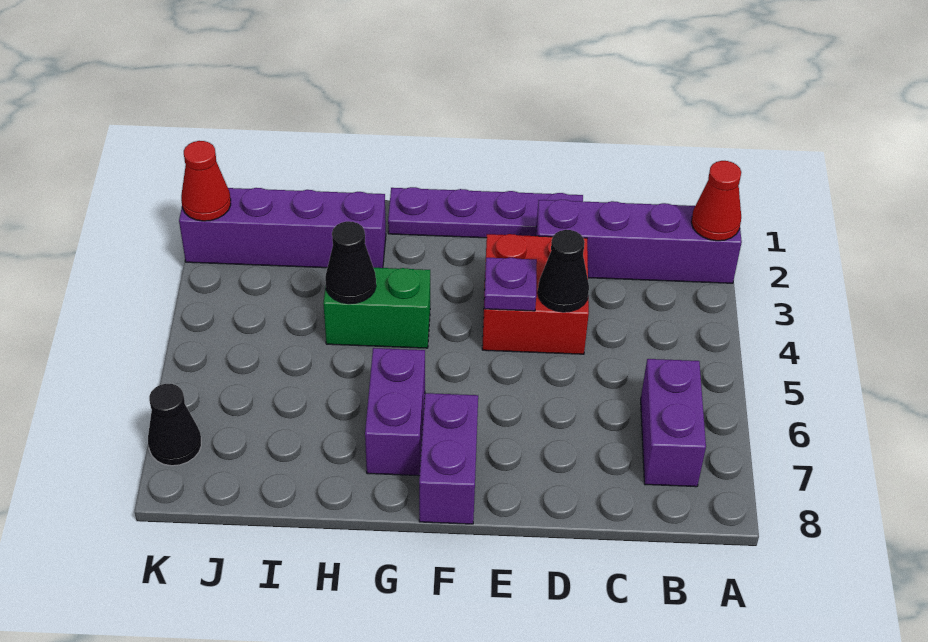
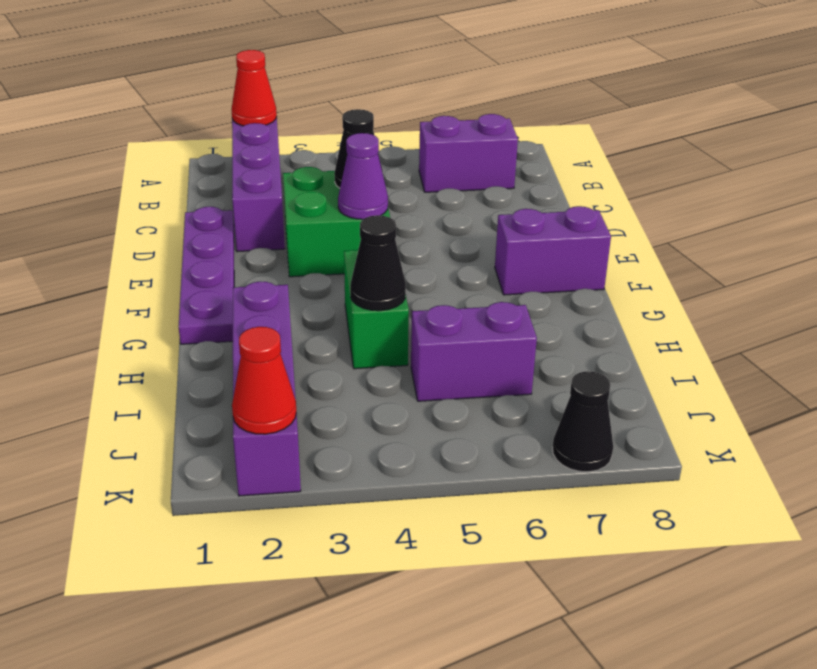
red brick D3:E4 level 1 -> green brick D3:E4 level 1
purple plate E4 level 2 -> purple cone E4 level 2
purple brick G6:G7 level 1 -> purple brick I5:I6 level 1

